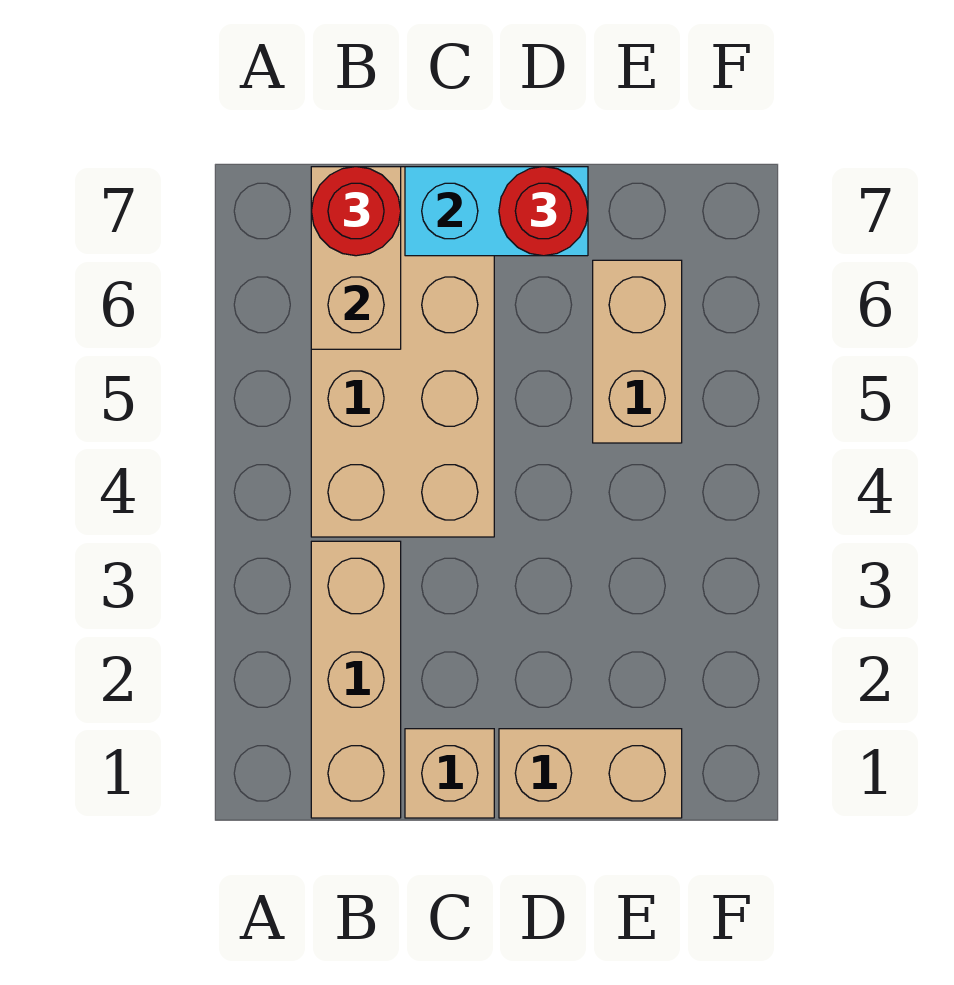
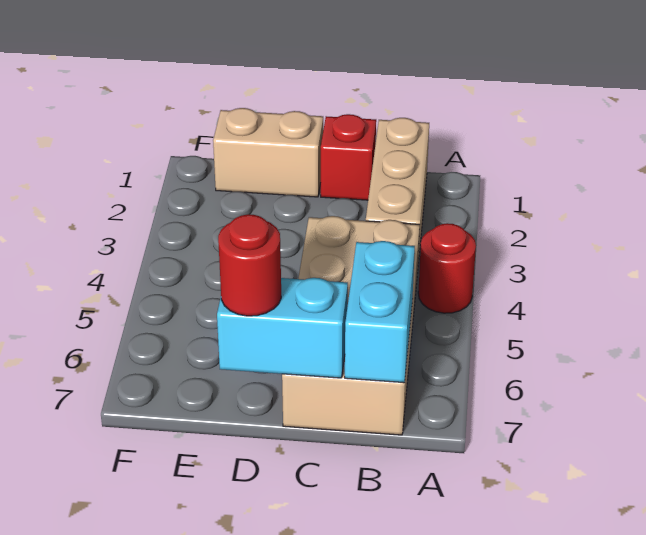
tan brick B6:B7 level 2 -> cyan brick B6:B7 level 2
red round brick B7 level 3 -> red round brick A4 level 1
tan brick C1 level 1 -> red brick C1 level 1
tan brick E5:E6 level 1 -> none

